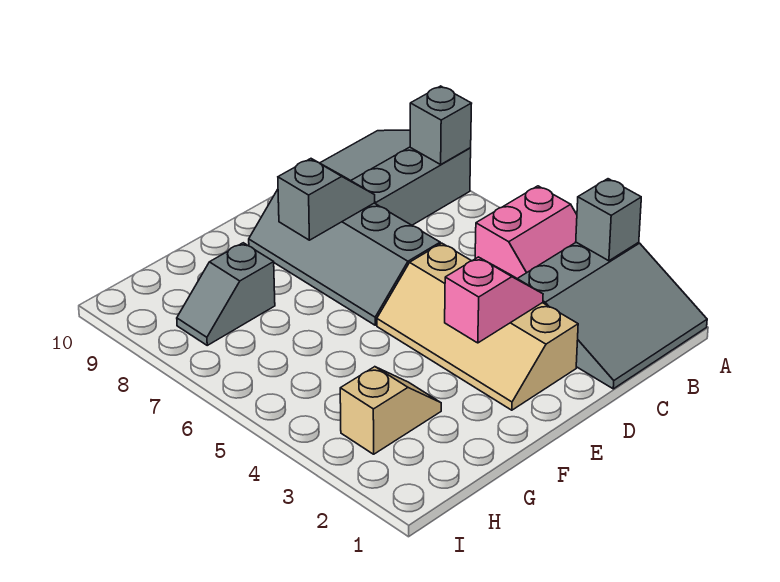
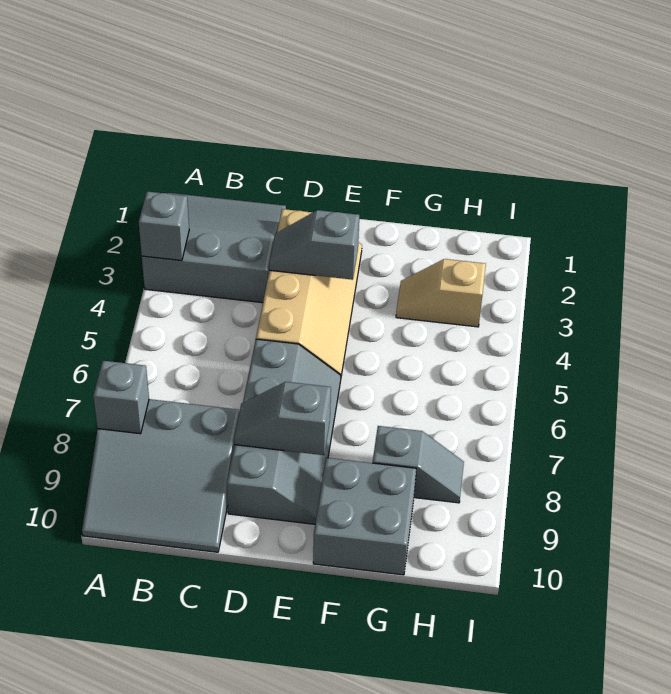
pink slope A4:B5 level 1 top 5 -> none
pink slope D3:E3 level 2 top E -> grey slope D3:E3 level 2 top E
none -> grey brick F9:G10 level 1

